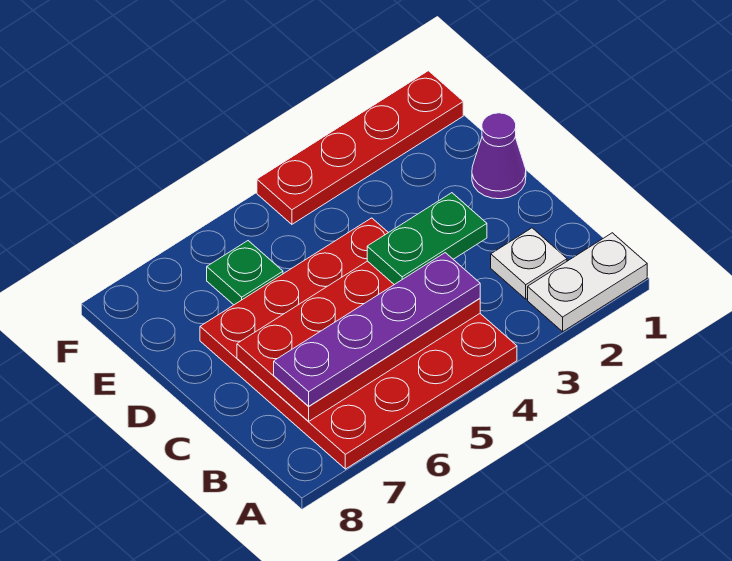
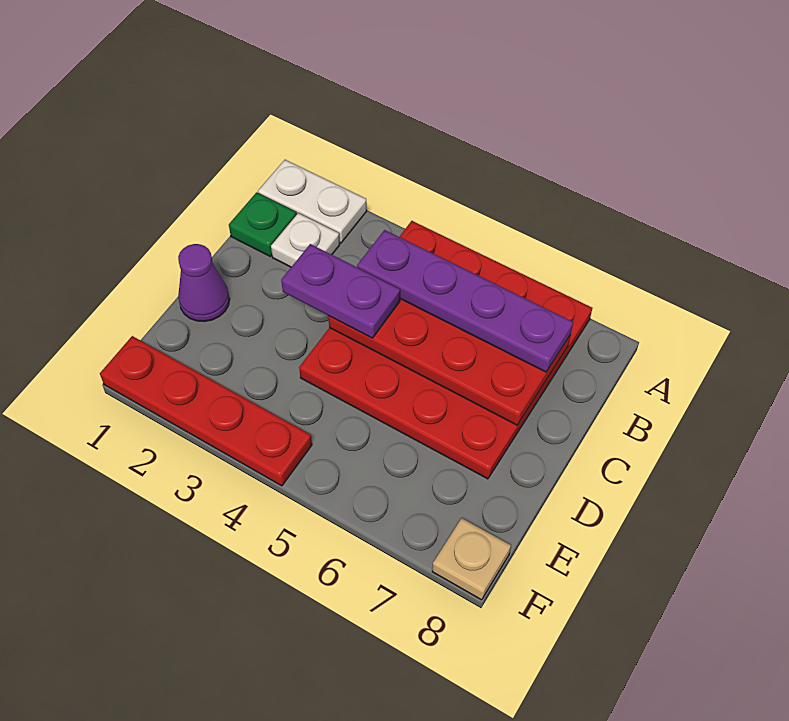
green plate C3:C4 level 3 -> purple plate C3:C4 level 3
green plate E6 level 1 -> green plate B1 level 1
none -> tan plate F8 level 1

